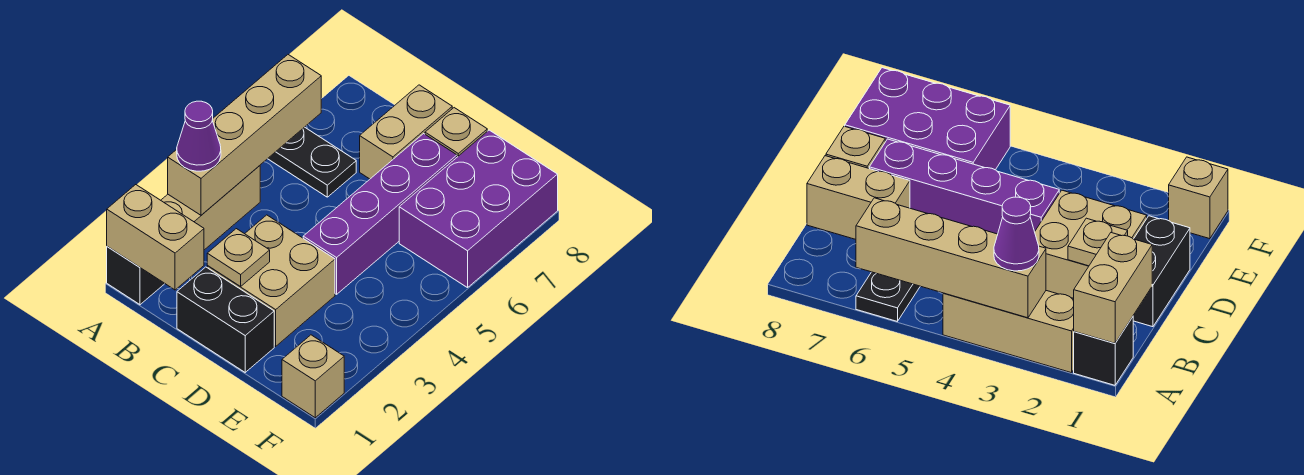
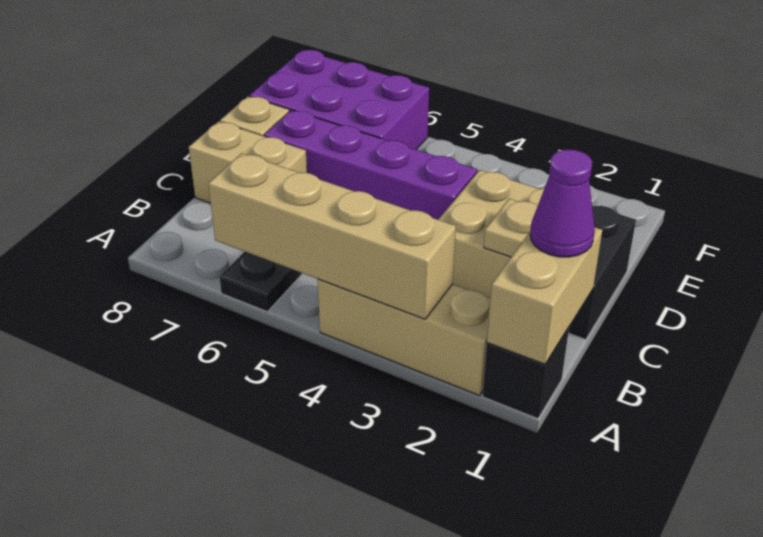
purple cone A3 level 3 -> purple cone B1 level 3
tan brick F1 level 1 -> none

